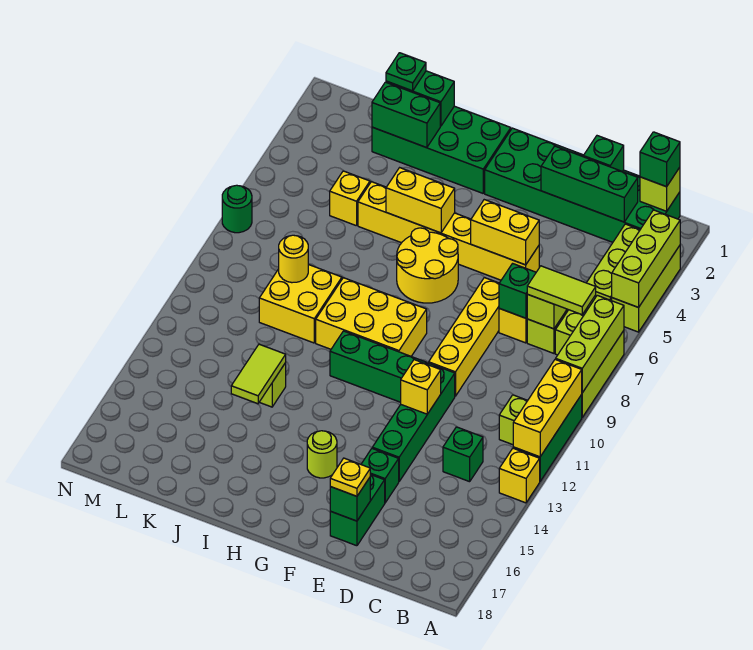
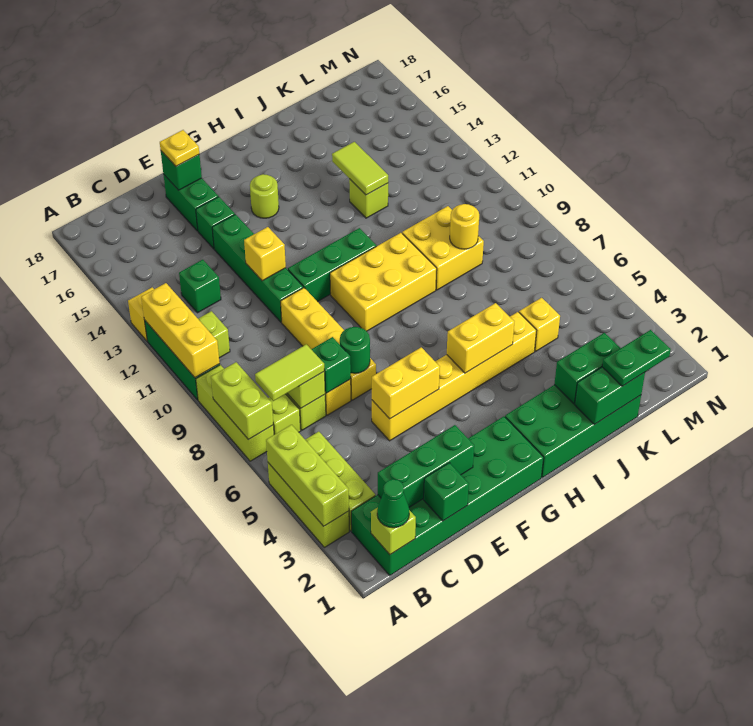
lime brick A7:A9 level 2 -> lime brick A7:A8 level 2
green brick B1 level 3 -> green cone B1 level 3
yellow round brick G6:H7 level 1 -> none
green plate K1 level 3 -> green plate K1:L1 level 3
green round brick N7 level 1 -> green round brick E7 level 2

